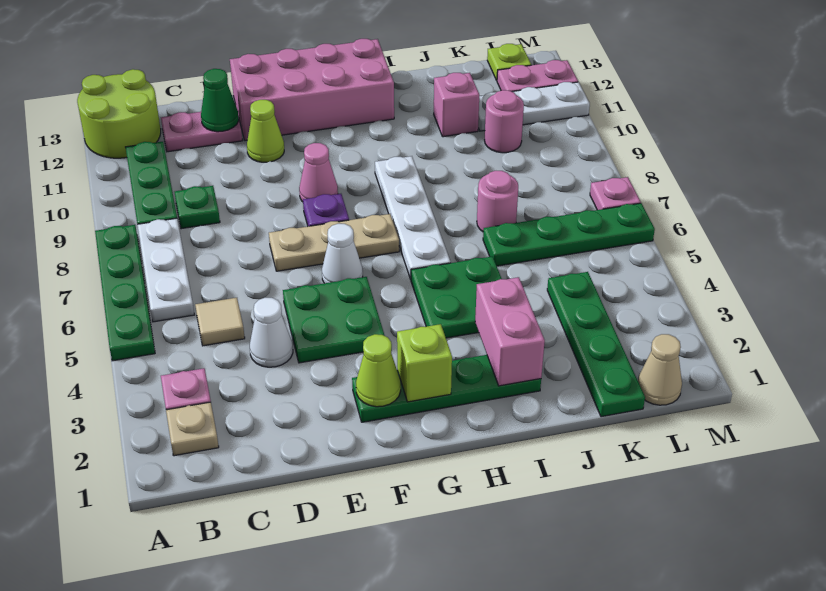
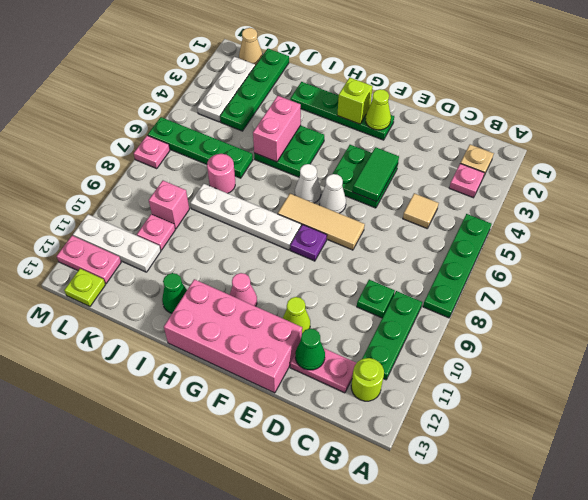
lime round brick A12:B13 level 1 -> lime round brick B12 level 1
white plate B6:B8 level 1 -> white plate L2:L4 level 1
white cone D4 level 1 -> white cone G6 level 1
none -> green tile E4:E5 level 2
tan plate E7:G7 level 1 -> tan tile E7:G7 level 1
pink cone F9 level 1 -> pink cone G11 level 1
white plate H6:H9 level 1 -> white plate G8:J8 level 1
pink brick I2:I3 level 2 -> pink brick I4:I5 level 2
none -> green cone I12 level 1
pink brick J11 level 1 -> pink brick K9 level 1
pink round brick K10 level 1 -> pink plate K10 level 1

